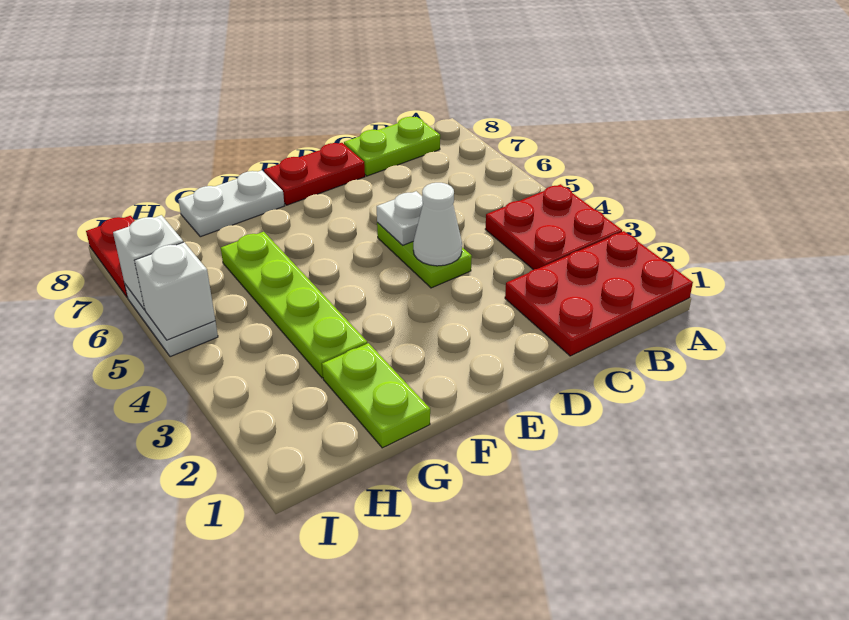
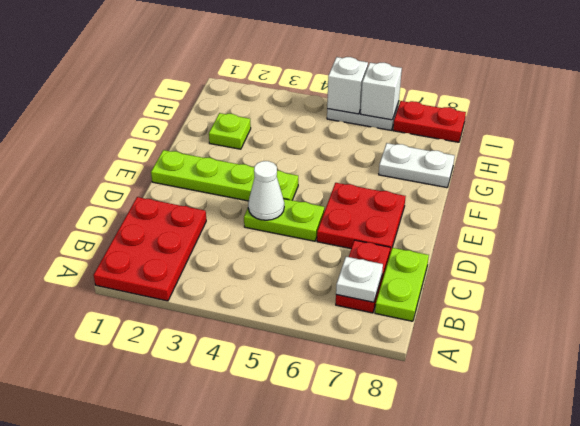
red plate A3:B4 level 1 -> red plate D6:E7 level 1
white plate D5 level 2 -> white plate B7 level 2
red plate D8:E8 level 1 -> red plate B7:C7 level 1
white plate F8:G8 level 1 -> white plate G7:G8 level 1
lime plate G1:G2 level 1 -> lime plate G2 level 1
lime plate G3:G6 level 1 -> lime plate E1:E4 level 1

